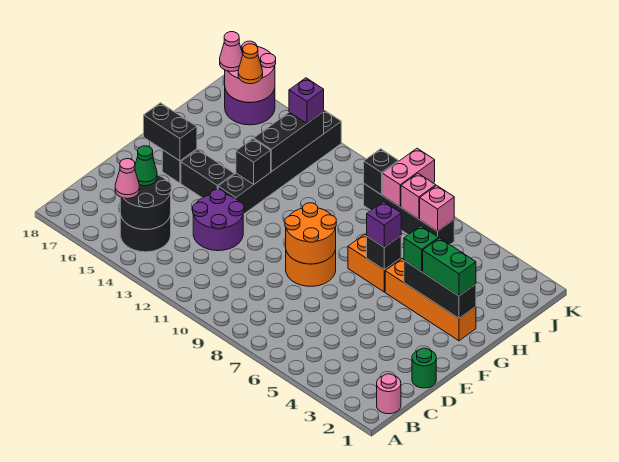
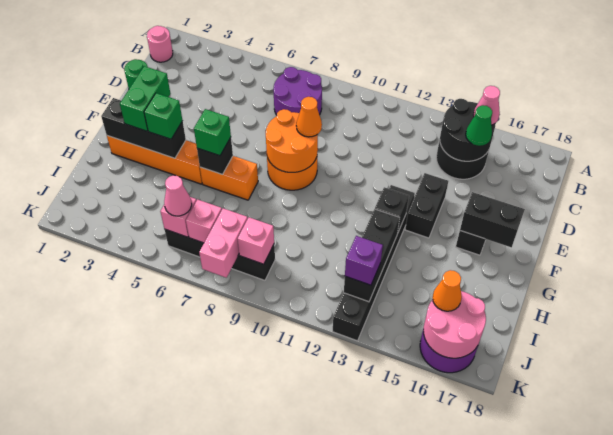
purple round brick D12:E13 level 1 -> purple round brick B7:C8 level 1
none -> orange cone E9 level 3
black brick F14:F15 level 1 -> black brick E14:F14 level 1
green brick G2:G3 level 3 -> green brick F3:G3 level 3
purple brick G6 level 3 -> green brick G6 level 3
black brick J9 level 2 -> pink brick J9 level 2
pink cone J17 level 3 -> pink cone J6 level 3

